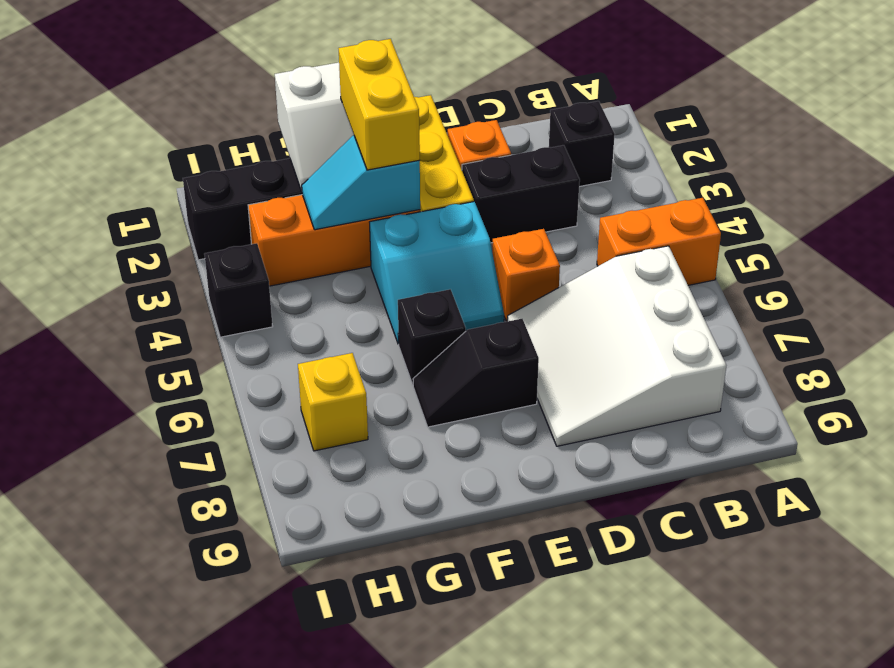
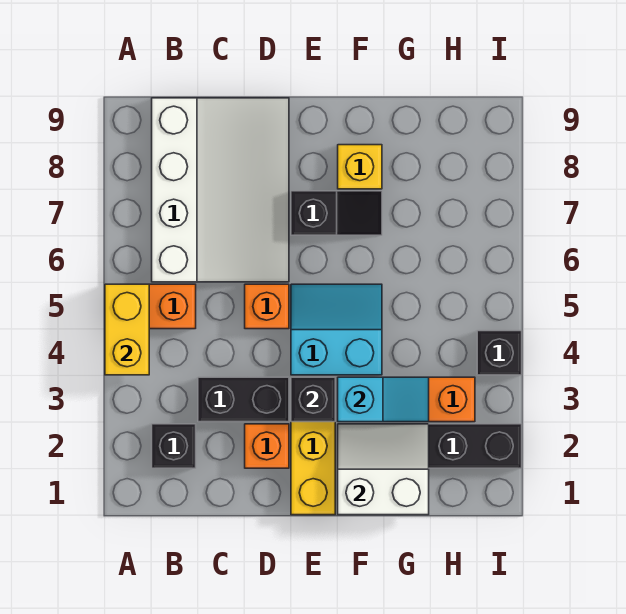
white slope B6:D8 level 1 top B -> white slope B6:D9 level 1 top B
yellow brick F2:F3 level 3 -> yellow brick A4:A5 level 2
black brick F6 level 1 -> black brick E3 level 2
yellow brick H7 level 1 -> yellow brick F8 level 1

